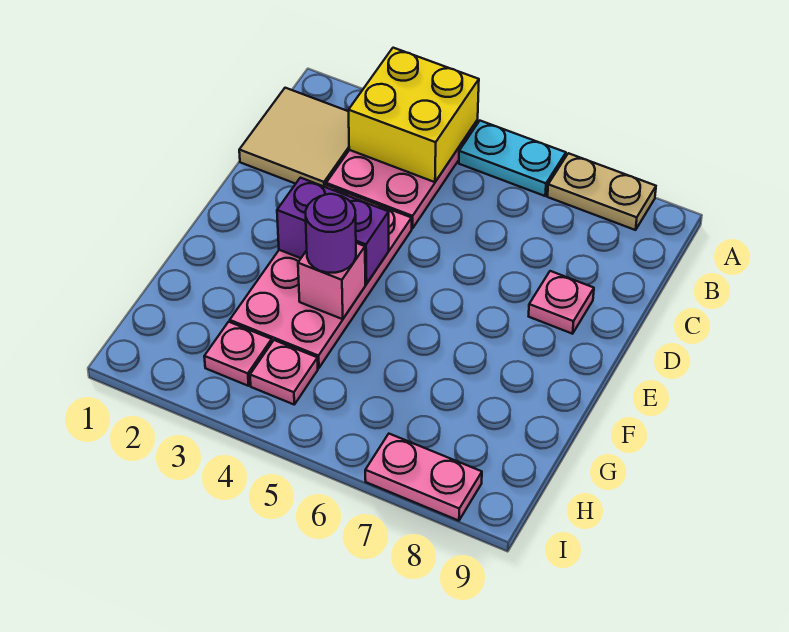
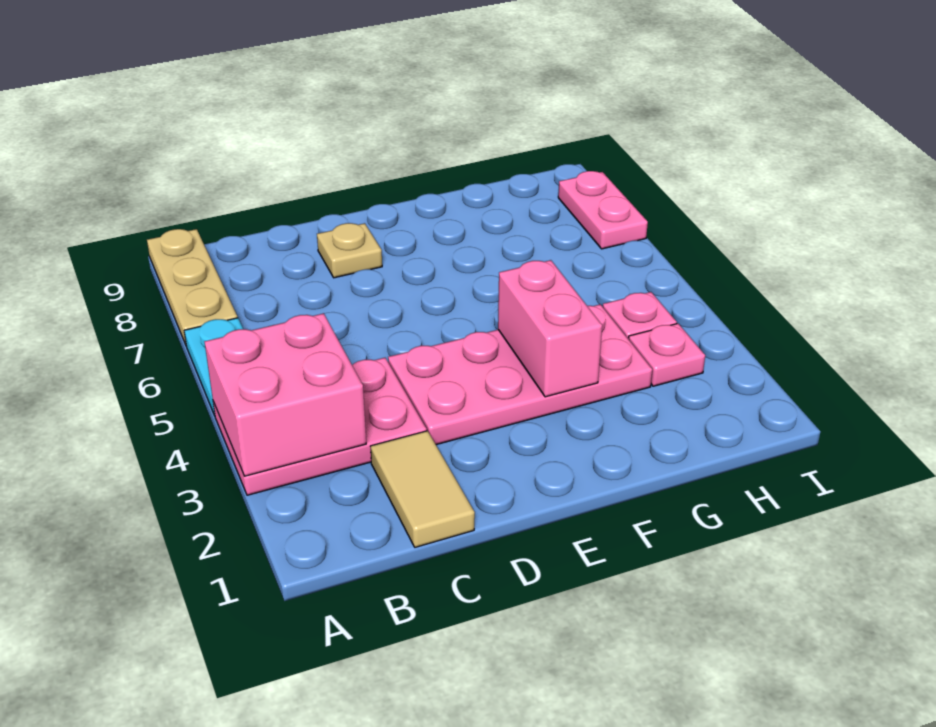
yellow brick A3:B4 level 2 -> pink brick A3:B4 level 2
tan plate A7:A8 level 1 -> tan plate A7:A9 level 1
tan tile B1:C2 level 1 -> tan tile C1:C2 level 1
pink plate D8 level 1 -> tan plate D8 level 1
purple brick E3:E4 level 2 -> none
pink brick F4 level 2 -> pink brick F3:F4 level 2
purple round brick F4 level 3 -> none

